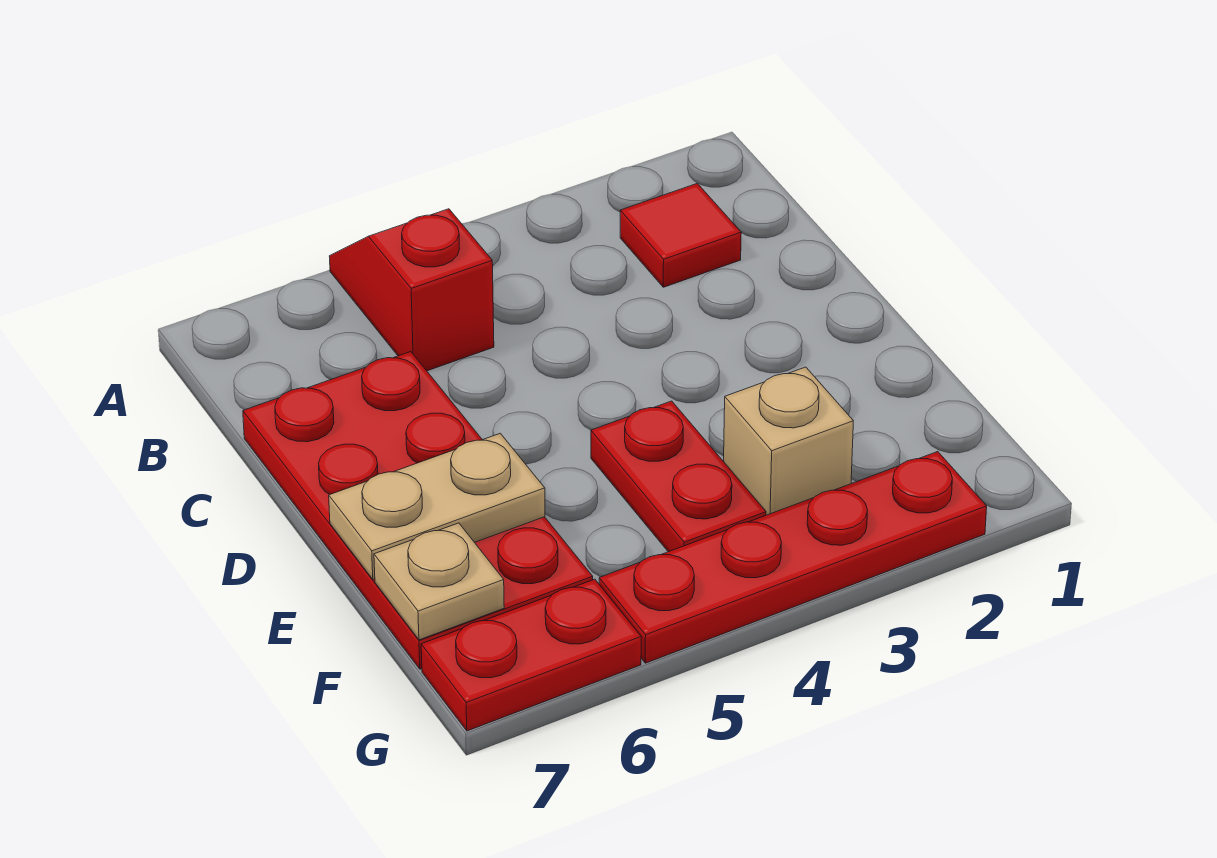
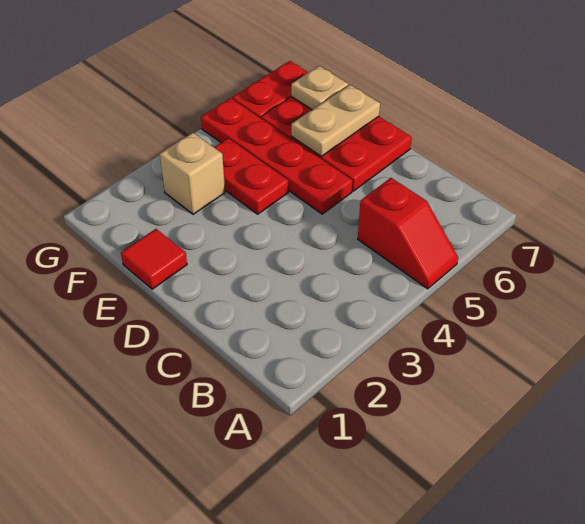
red tile B2 level 1 -> red tile E1 level 1
red plate C6:F7 level 1 -> red plate D6:F7 level 1
red plate G2:G5 level 1 -> red plate D5:G5 level 1

